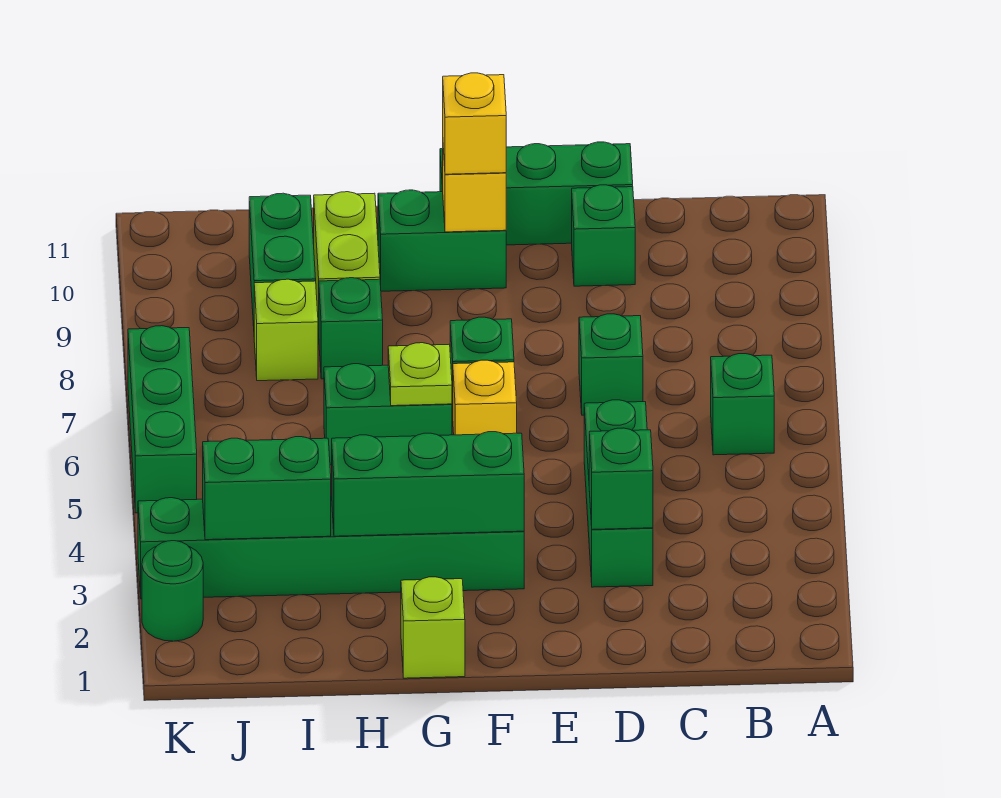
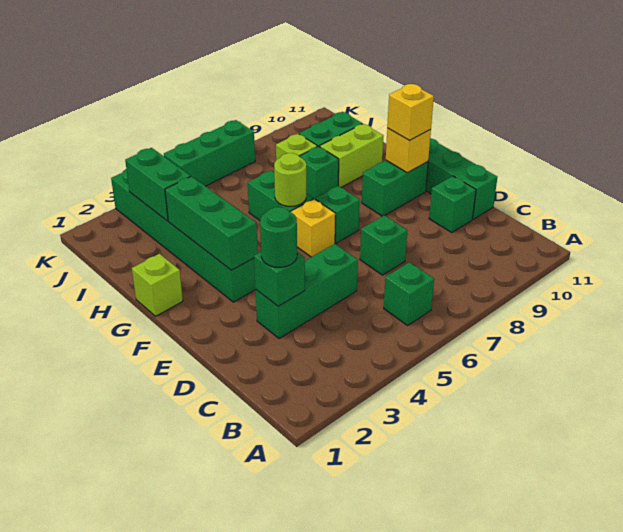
green brick F10:G10 level 1 -> green brick F9:F10 level 1
lime plate G6 level 2 -> lime round brick G6 level 2
green round brick K2 level 1 -> green round brick D3 level 3

